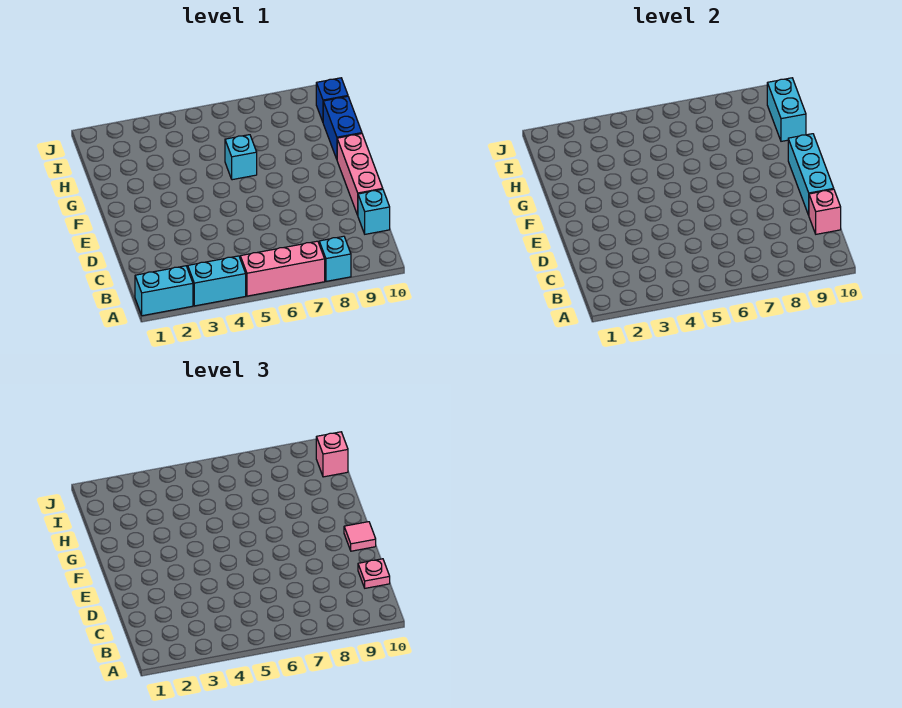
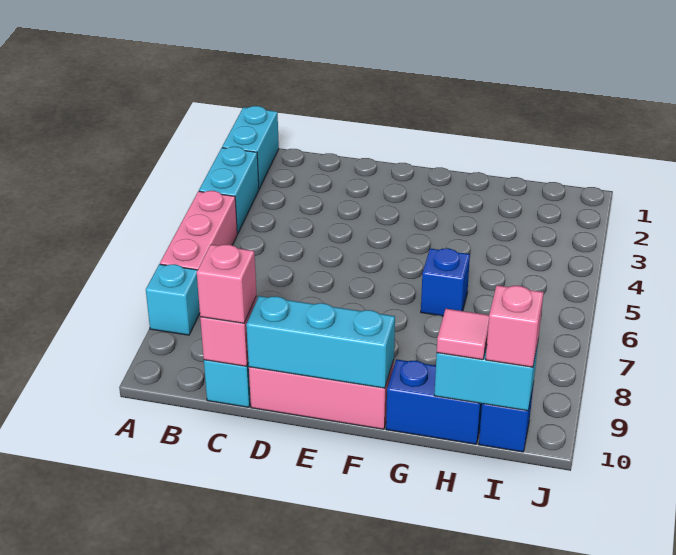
pink plate C10 level 3 -> pink brick C10 level 3
pink tile E10 level 3 -> pink tile H10 level 3
cyan brick G6 level 1 -> blue brick G6 level 1

